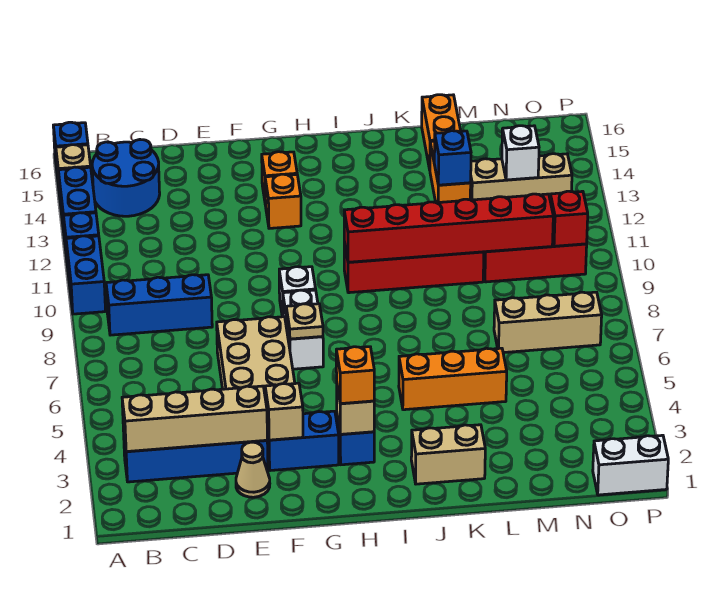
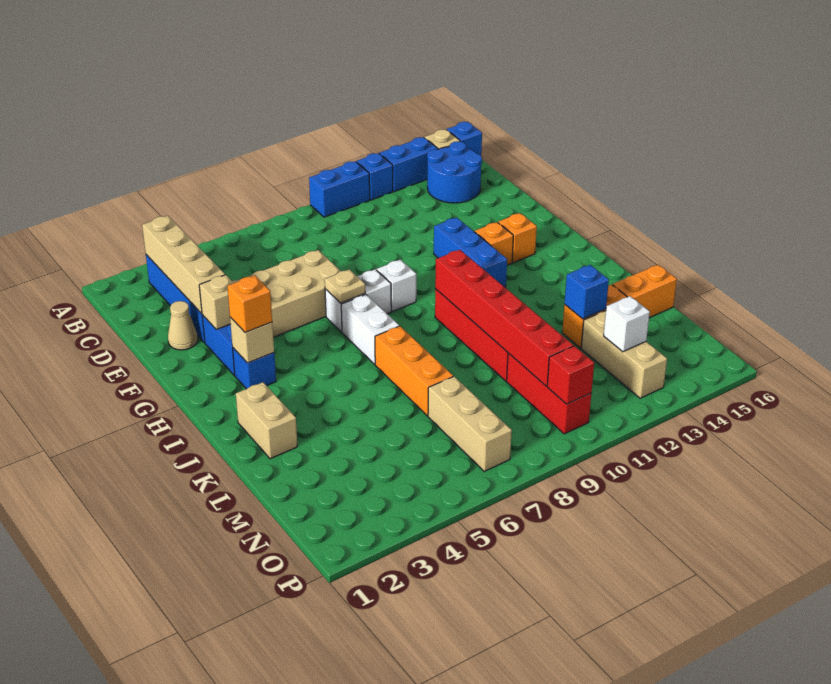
blue brick B9:D9 level 1 -> blue brick F12:H12 level 1
orange brick J5:L5 level 1 -> orange brick J7:L7 level 1
white brick O1:P1 level 1 -> white brick H7:I7 level 1

